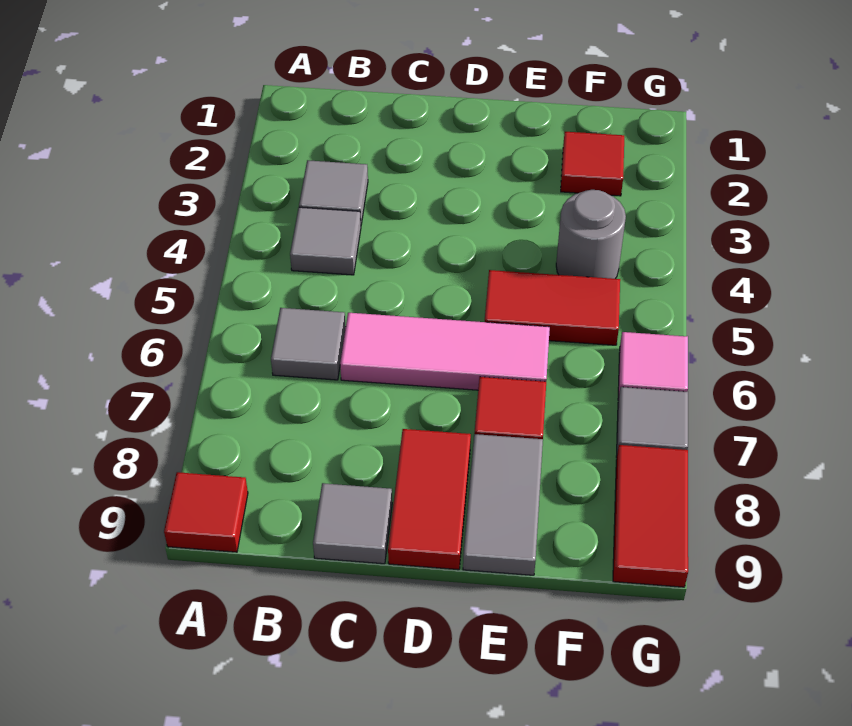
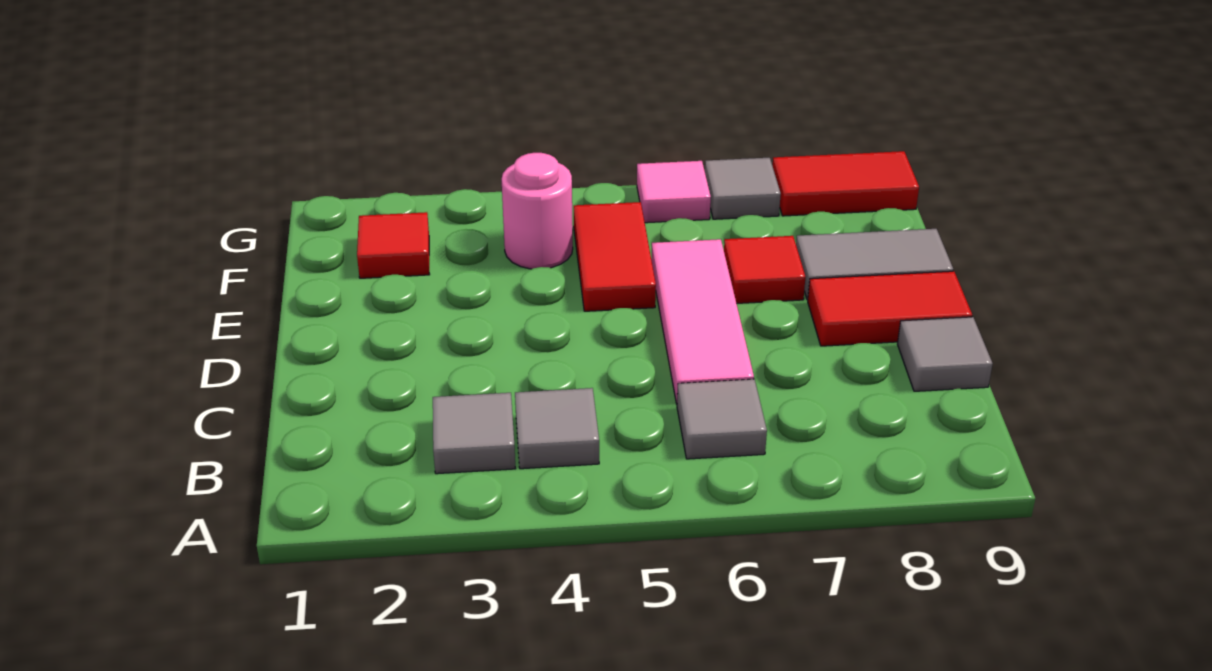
red tile A9 level 1 -> none
grey round brick F4 level 1 -> pink round brick F4 level 1

